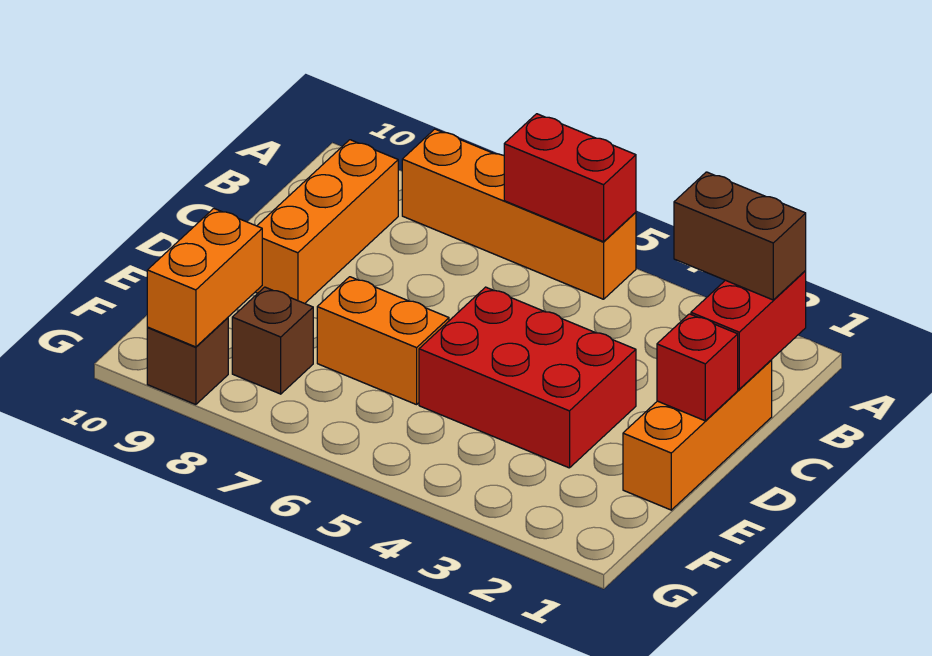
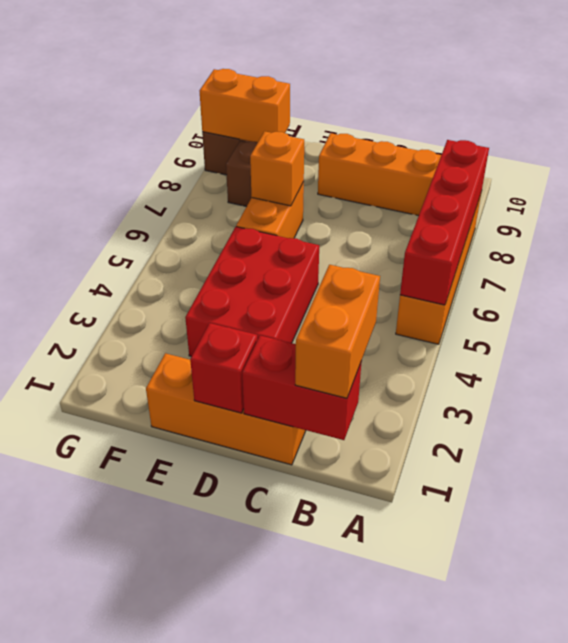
red brick A5:A6 level 2 -> red brick A5:A8 level 2
brown brick B1:B2 level 3 -> orange brick B1:B2 level 3
none -> orange brick E7 level 2

